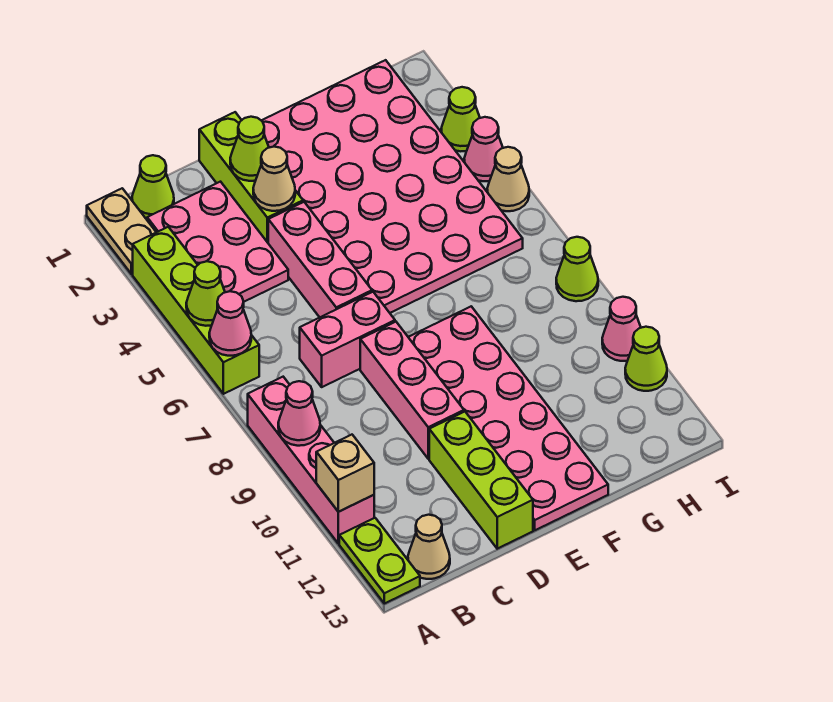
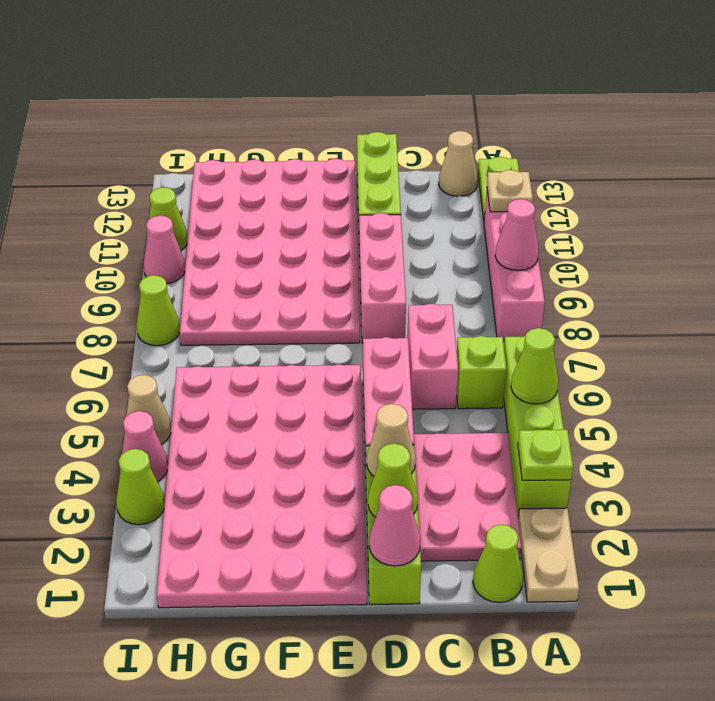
none -> lime plate A3 level 2
pink cone A6 level 2 -> pink cone D1 level 2
tan brick A11 level 2 -> tan plate A11 level 2
none -> lime brick B6 level 1
pink brick C7:D7 level 1 -> pink brick C6:C7 level 1
pink plate E8:F13 level 1 -> pink plate E8:H13 level 1

